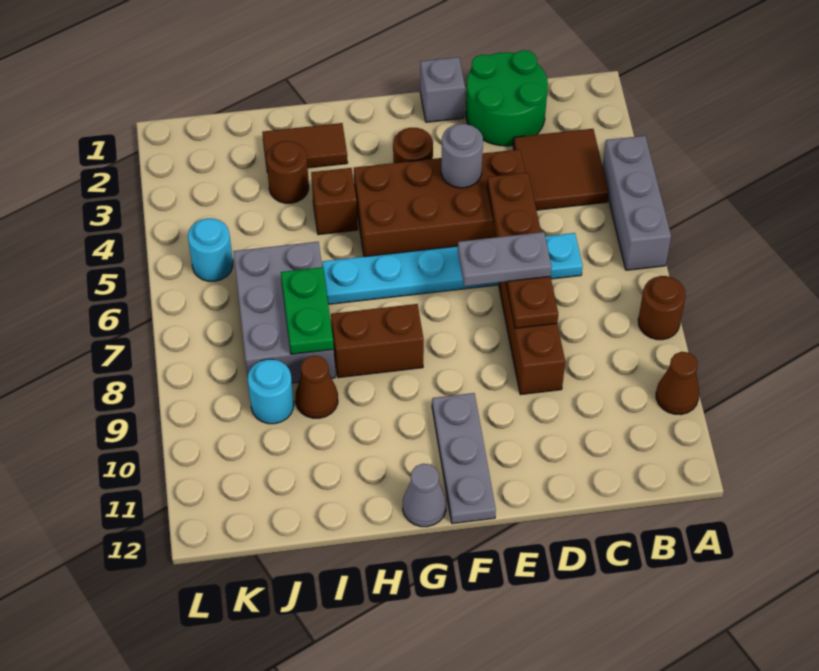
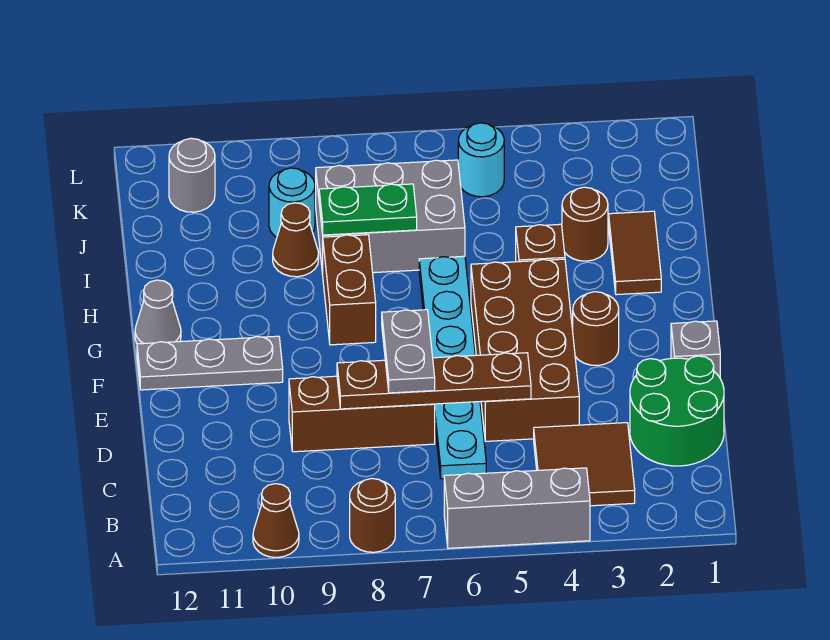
grey round brick E4 level 2 -> grey round brick K11 level 1

